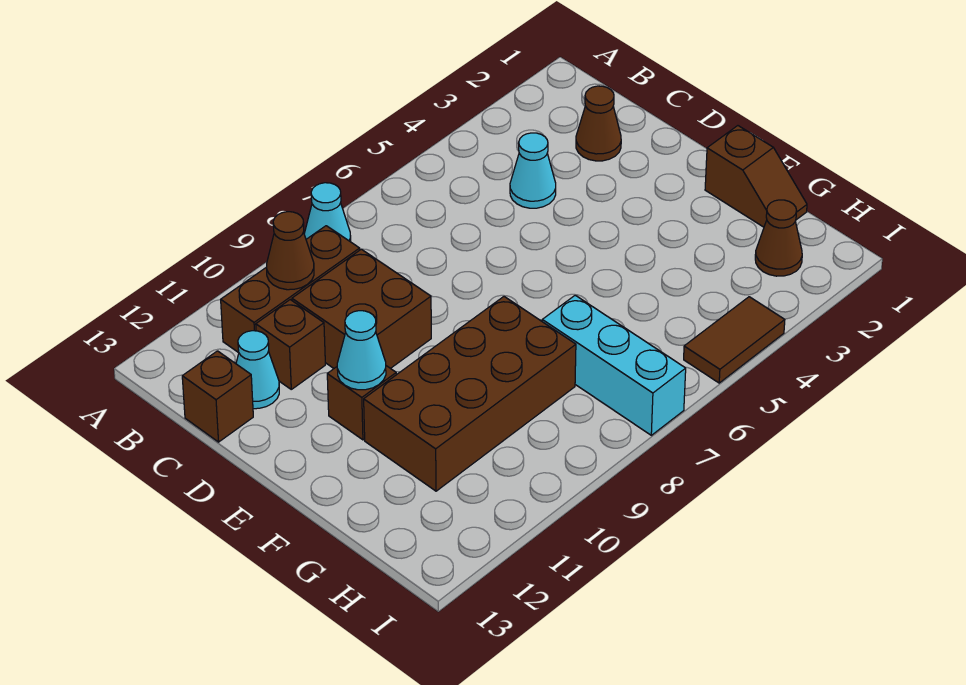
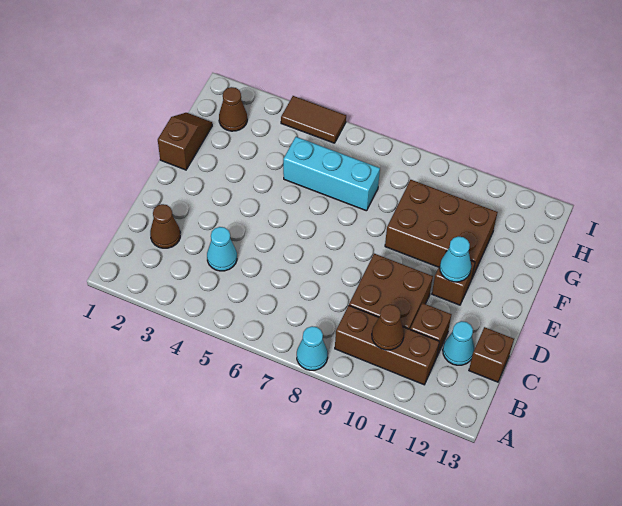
brown brick F8:G11 level 1 -> brown brick F9:G11 level 1
cyan brick G7:I7 level 1 -> cyan brick G5:G7 level 1

